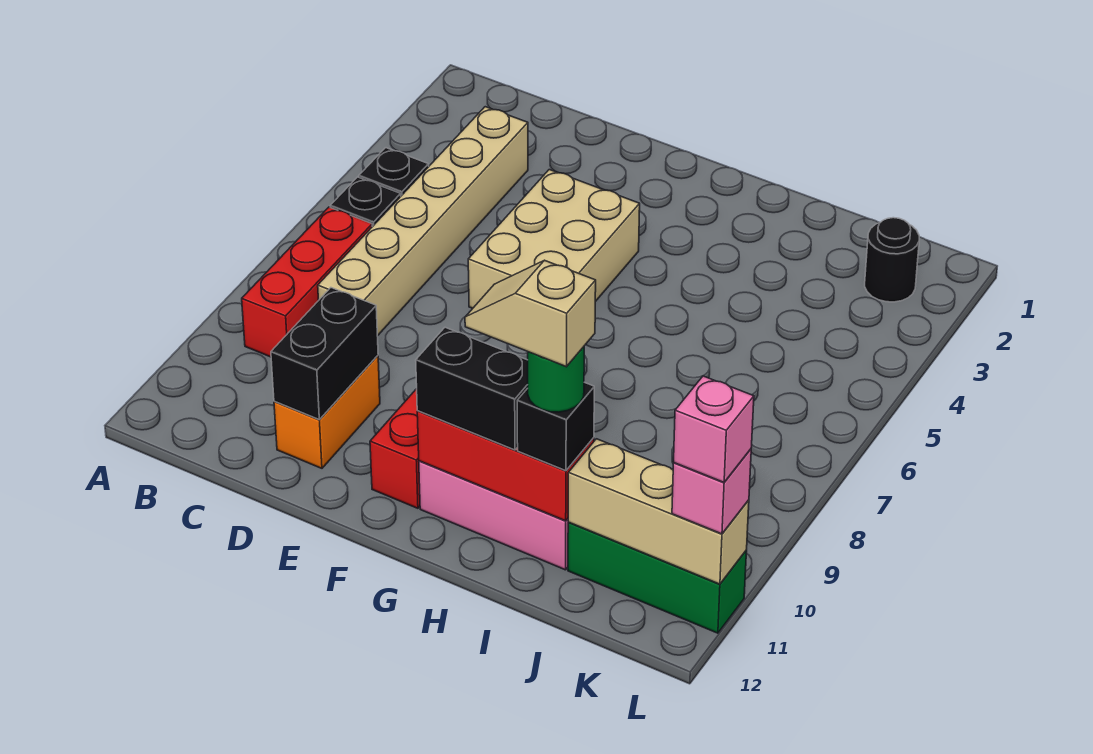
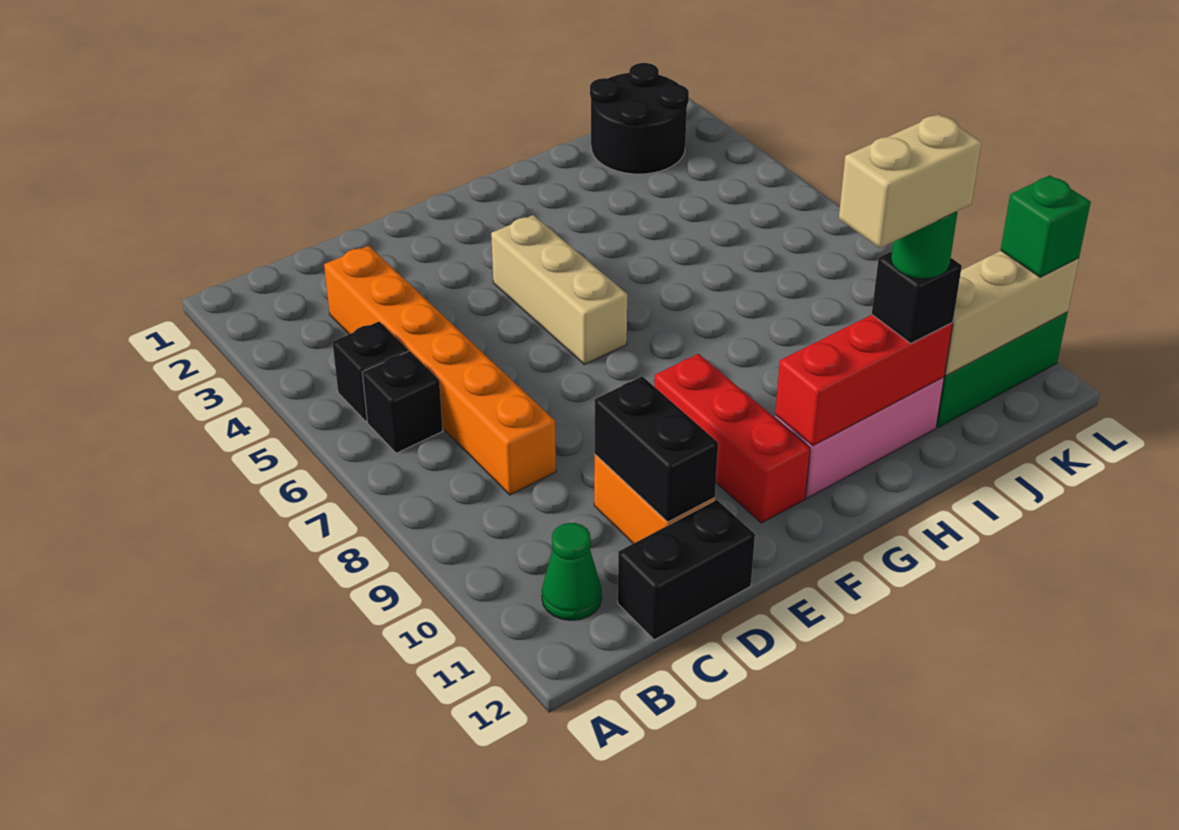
red brick B7:B9 level 1 -> none
none -> green cone B11 level 1
tan brick C3:C8 level 1 -> orange brick C3:C8 level 1
tan brick E4:F6 level 1 -> tan brick F4:F6 level 1
black brick G11:H11 level 3 -> black brick C12:D12 level 1
tan slope H11:I11 level 5 top I -> tan brick H11:I11 level 5
black round brick K2 level 1 -> black round brick J1:K2 level 1
pink brick L11 level 3 -> green brick L11 level 3
pink brick L11 level 4 -> none

